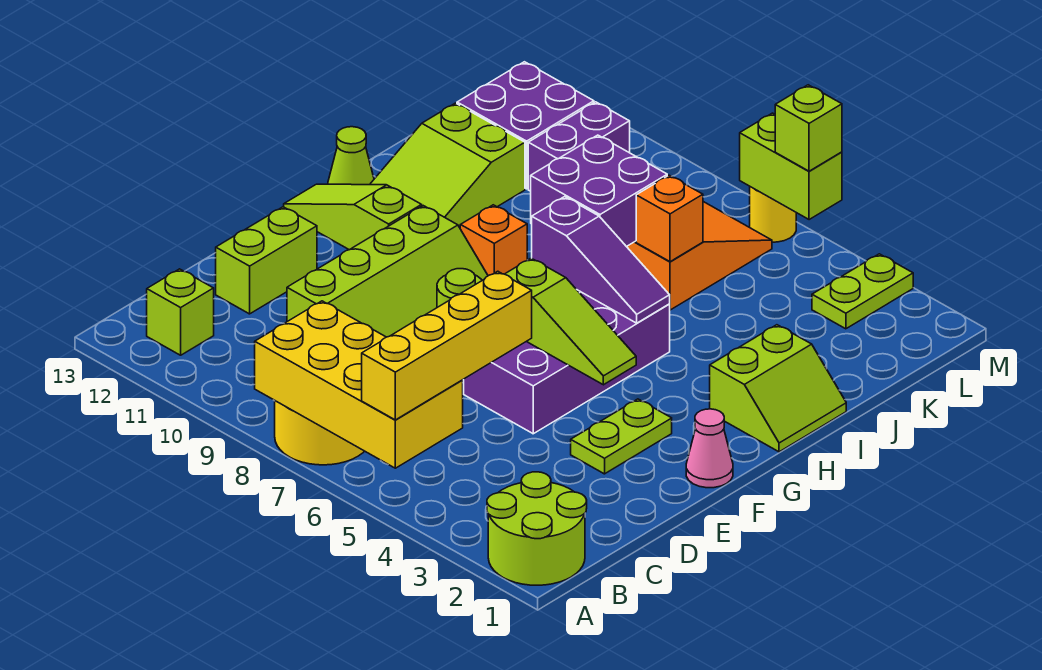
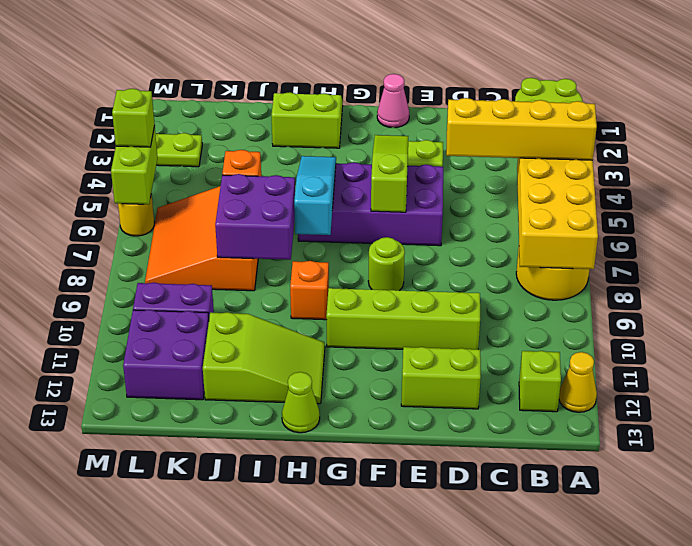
none -> yellow cone A12 level 1
lime slope G11:G13 level 1 top 11 -> none
purple slope H5:H7 level 2 top 7 -> cyan slope H5:H7 level 2 top 7

